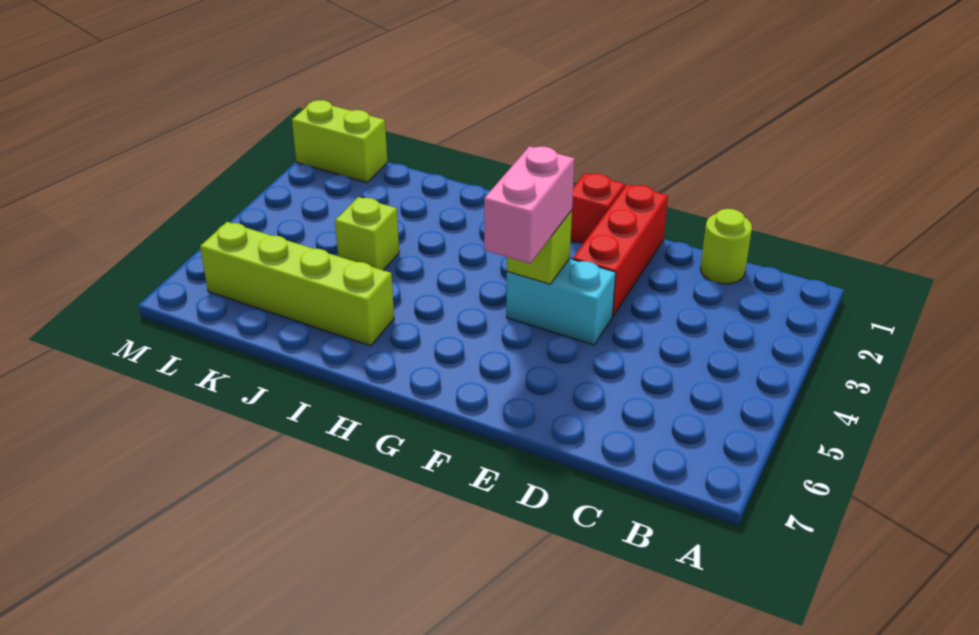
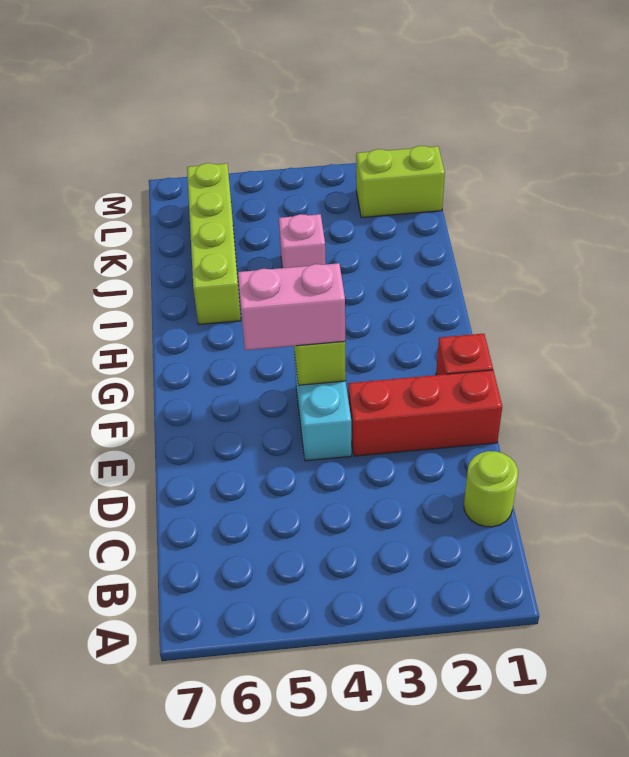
lime brick J4 level 1 -> pink brick J4 level 1
lime brick L1:M1 level 1 -> lime brick L1:L2 level 1

